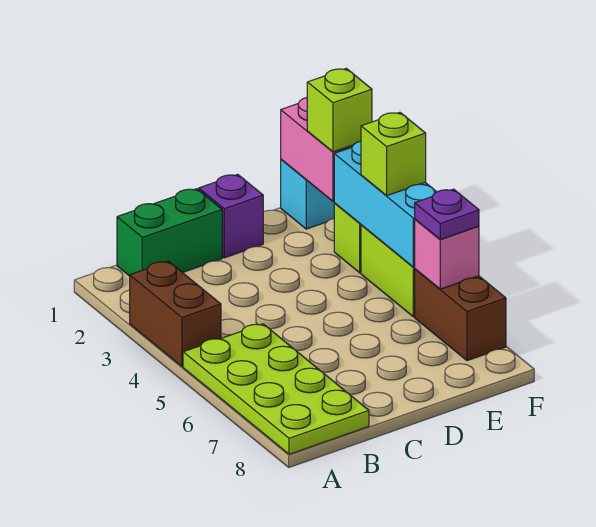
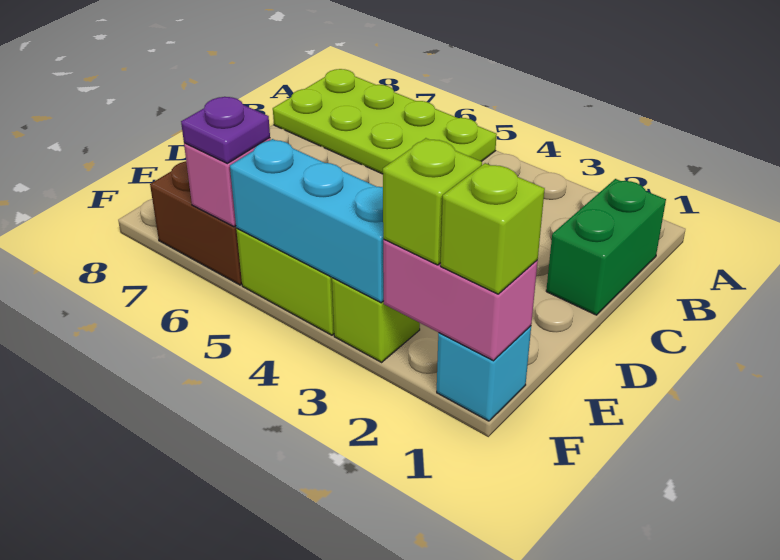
brown brick A3:A4 level 1 -> none
purple brick D1 level 1 -> none
lime brick F4 level 3 -> lime brick F1 level 3

